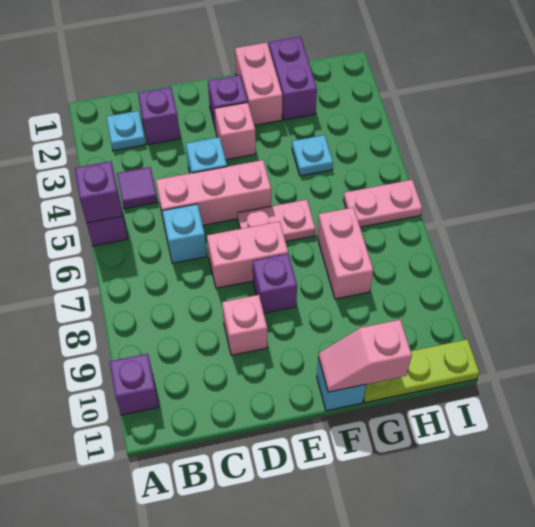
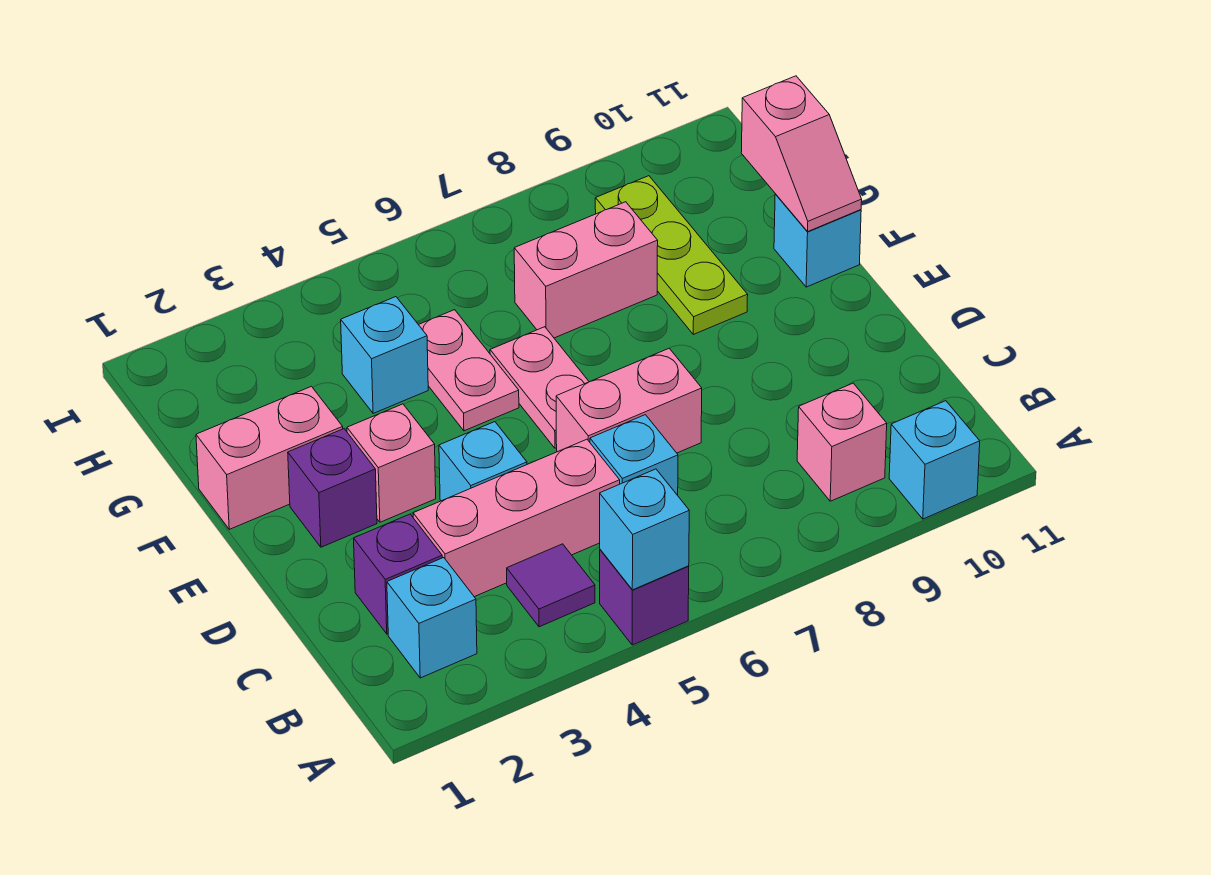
purple brick A5 level 2 -> cyan brick A5 level 2
purple brick A10 level 1 -> cyan brick A10 level 1
cyan plate B2 level 1 -> cyan brick B2 level 1
pink brick C5:E5 level 1 -> pink brick C3:C5 level 1
pink brick D7:E7 level 1 -> pink brick D6:D7 level 1
pink brick D9 level 1 -> pink brick B9 level 1
purple brick E8 level 1 -> none
purple brick G1:G2 level 1 -> none
cyan plate G4 level 1 -> cyan brick G4 level 1
lime plate G11:I11 level 1 -> lime plate F9:H9 level 1
pink plate H6:I6 level 1 -> pink plate F5:G5 level 1

